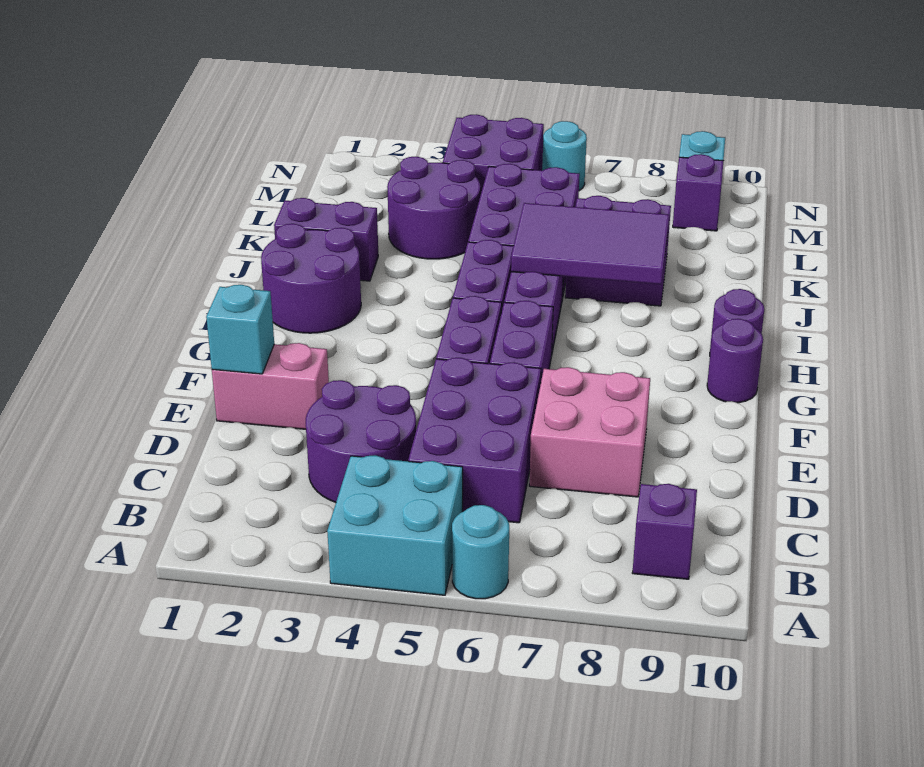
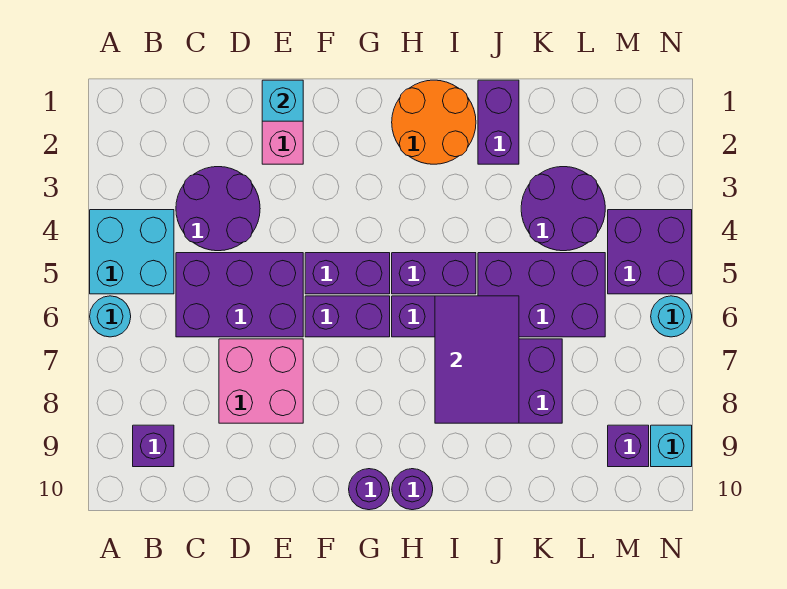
purple round brick H1:I2 level 1 -> orange round brick H1:I2 level 1

